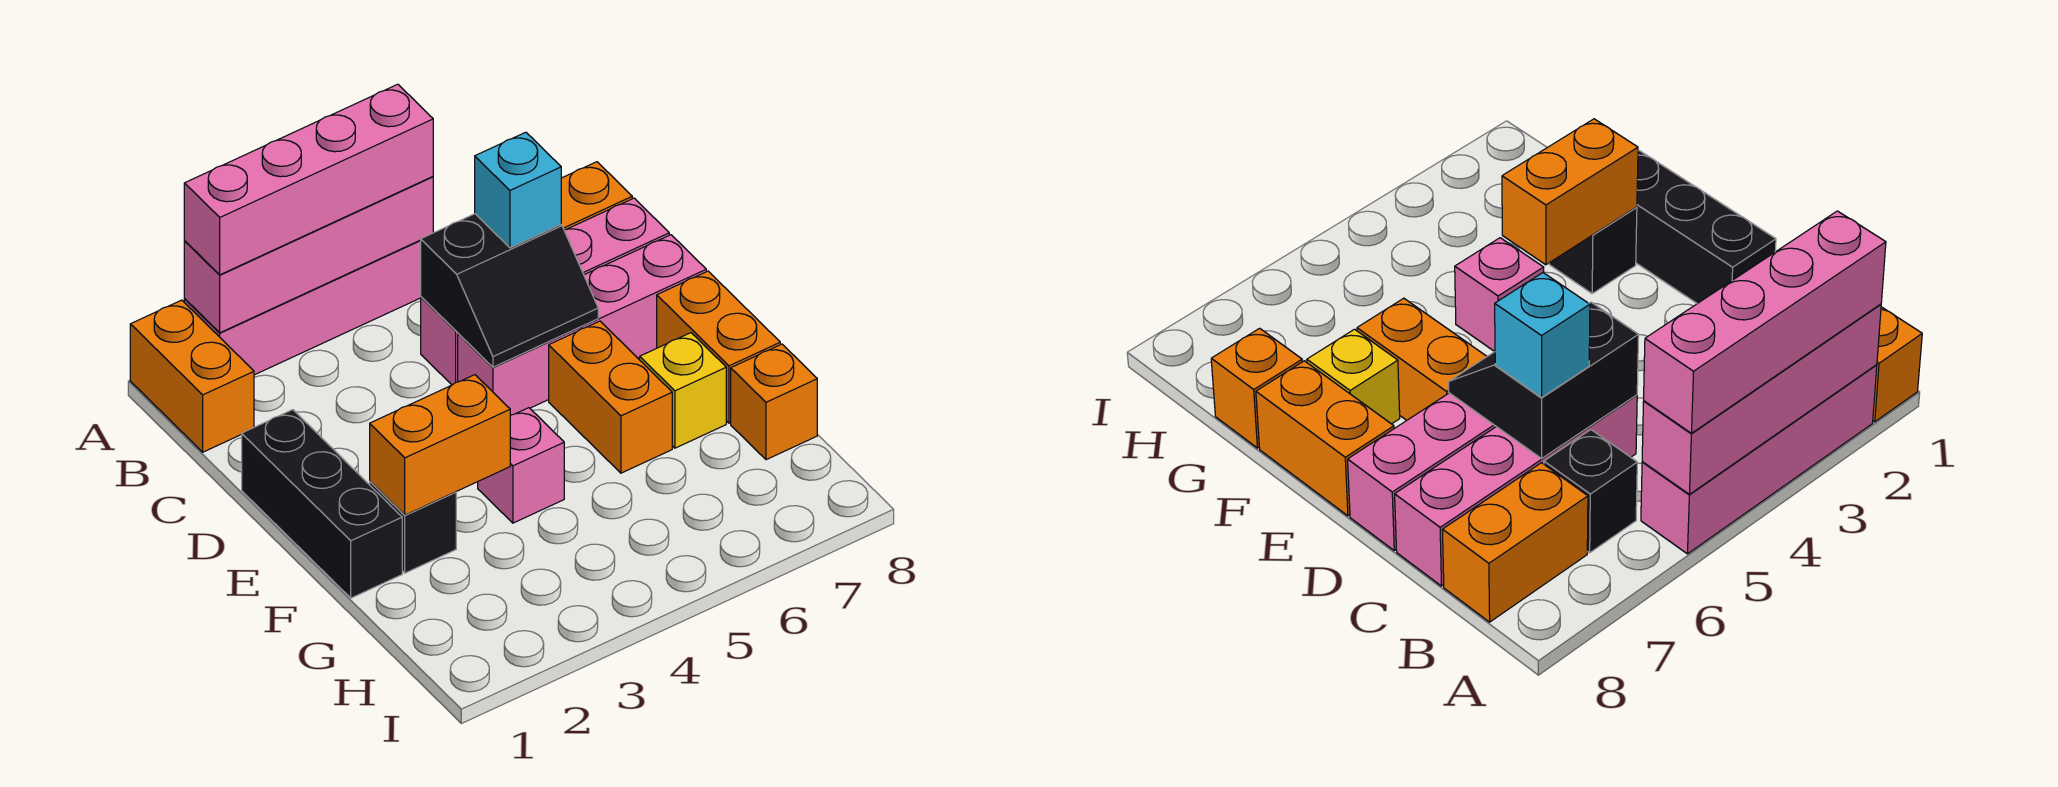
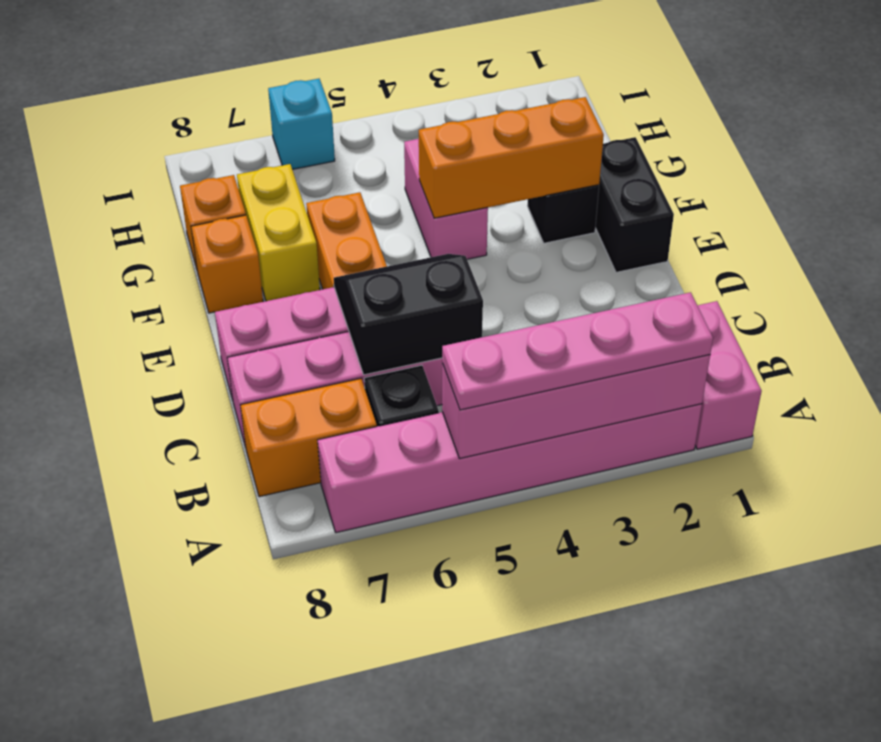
orange brick A1:B1 level 1 -> pink brick A1:B1 level 1
pink brick A2:A5 level 1 -> pink brick A2:A7 level 1
pink brick A2:A5 level 3 -> pink plate A2:A5 level 3
cyan brick C6 level 3 -> cyan brick I6 level 1
black brick D1:F1 level 1 -> black brick E1:F1 level 1
orange brick E8:F8 level 1 -> orange brick F8 level 1
orange brick F2:F3 level 2 -> orange brick F2:F4 level 2
pink brick F4 level 1 -> pink brick F4:G4 level 1
yellow brick F7 level 1 -> yellow brick F7:G7 level 1

